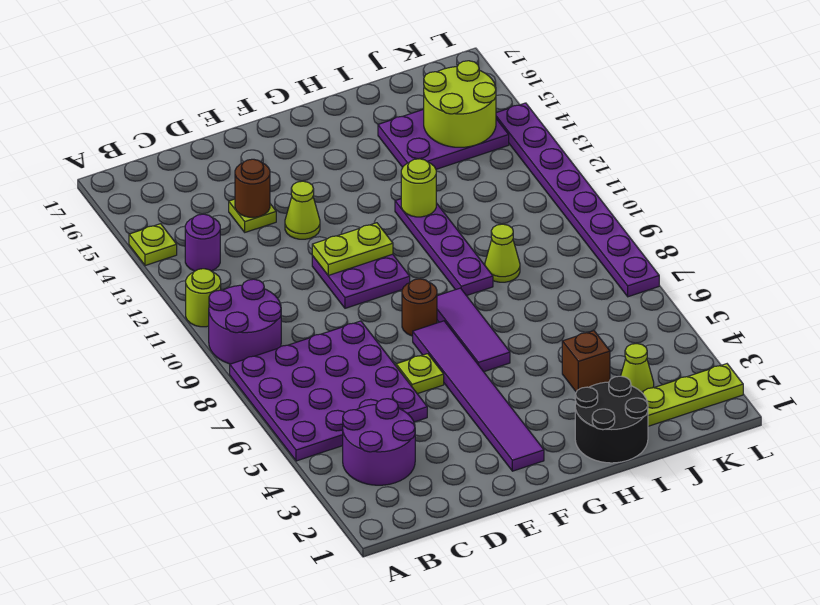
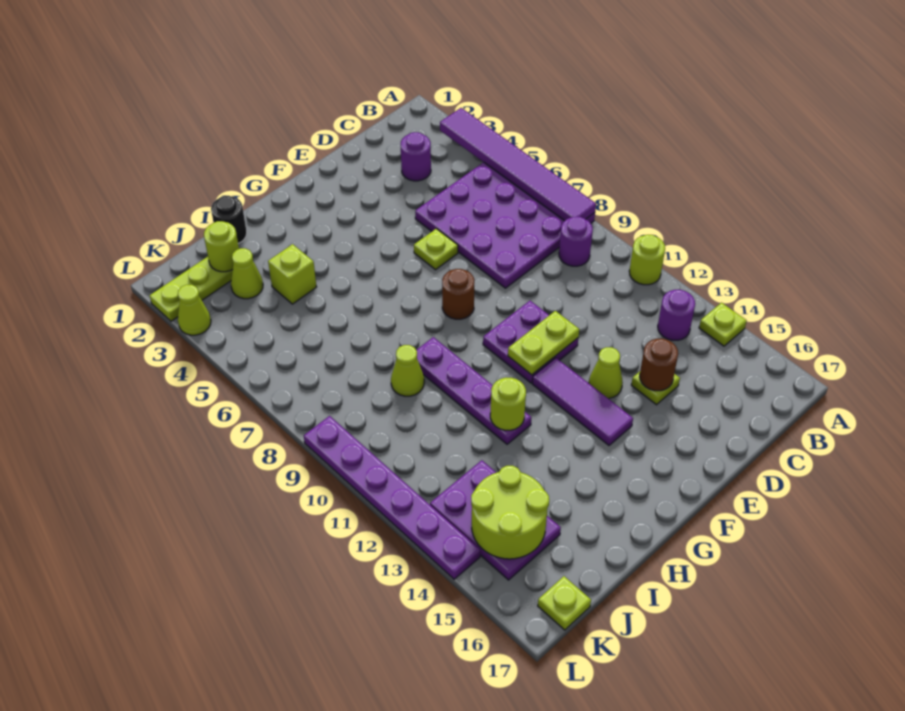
purple round brick A9:B10 level 1 -> purple round brick B9 level 1
purple round brick B3:C4 level 1 -> purple round brick C3 level 1
purple tile F2:F7 level 1 -> purple tile A3:A8 level 2
purple tile G6:G8 level 1 -> purple tile F12:F14 level 1
black round brick H1:I2 level 1 -> black round brick I1 level 1
brown brick I4 level 1 -> lime brick I4 level 1
purple plate I14:K15 level 1 -> purple plate J13:K15 level 1
none -> lime round brick J2 level 2
none -> lime plate K17 level 1
none -> lime cone L3 level 1
purple plate L7:L14 level 1 -> purple plate L9:L14 level 1

